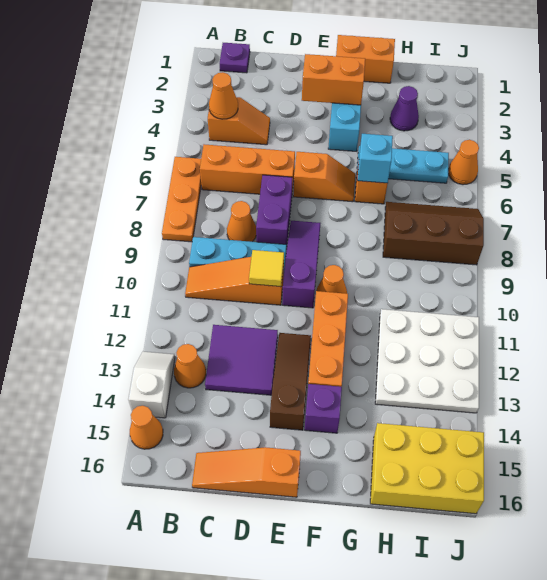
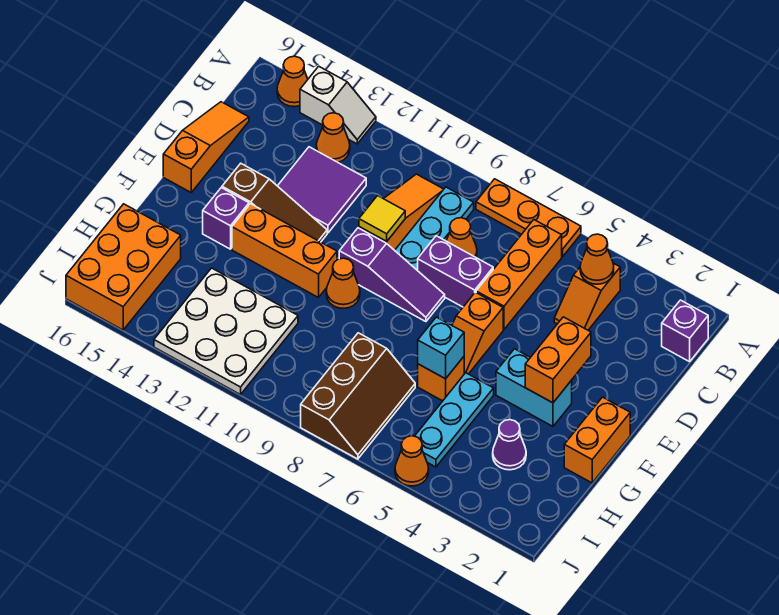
purple plate B1 level 1 -> purple brick B1 level 1
yellow brick H15:J16 level 1 -> orange brick H15:J16 level 1

